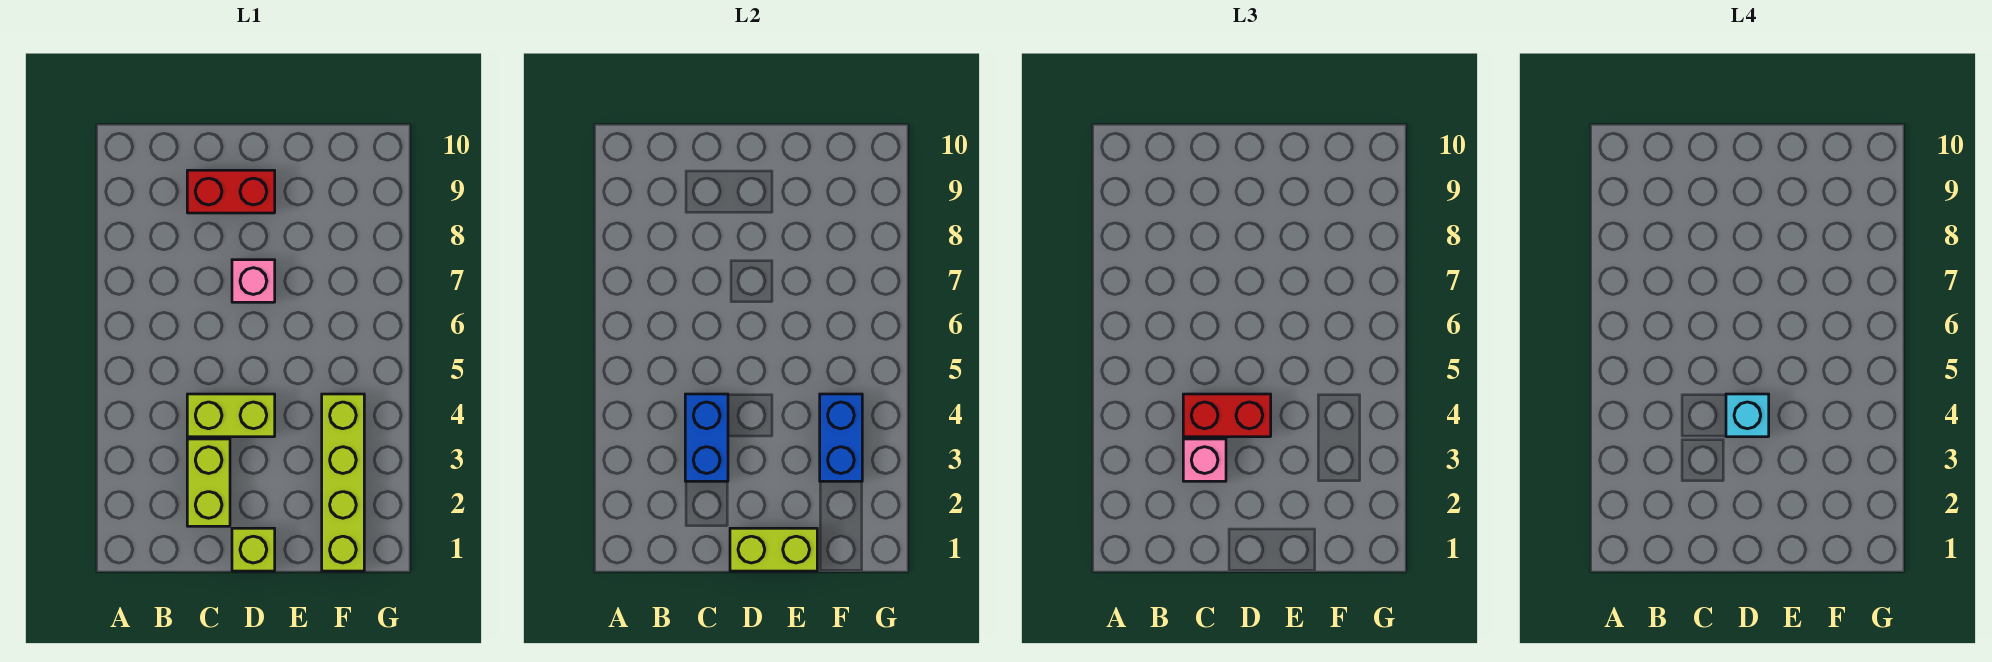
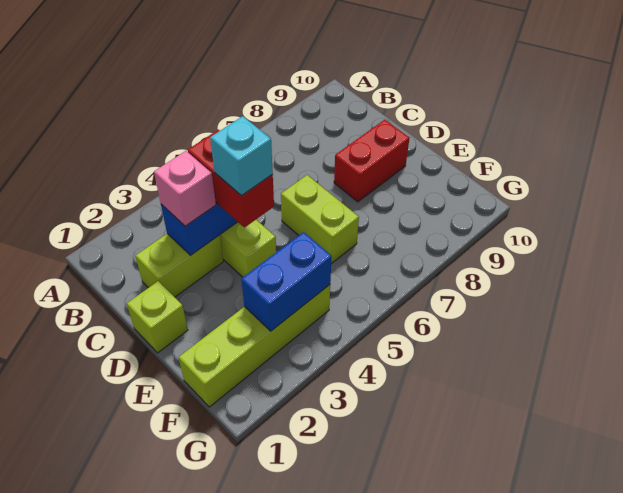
red brick C9:D9 level 1 -> red brick D8:D9 level 1
lime brick D1:E1 level 2 -> lime brick D6:E6 level 1
pink brick D7 level 1 -> none

